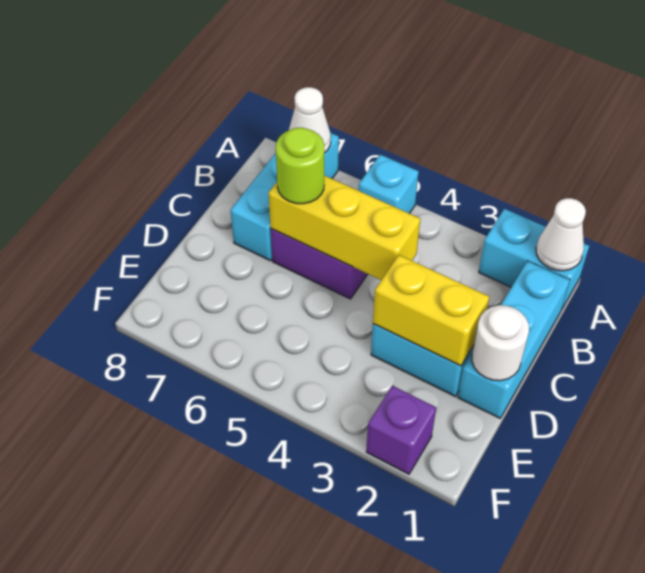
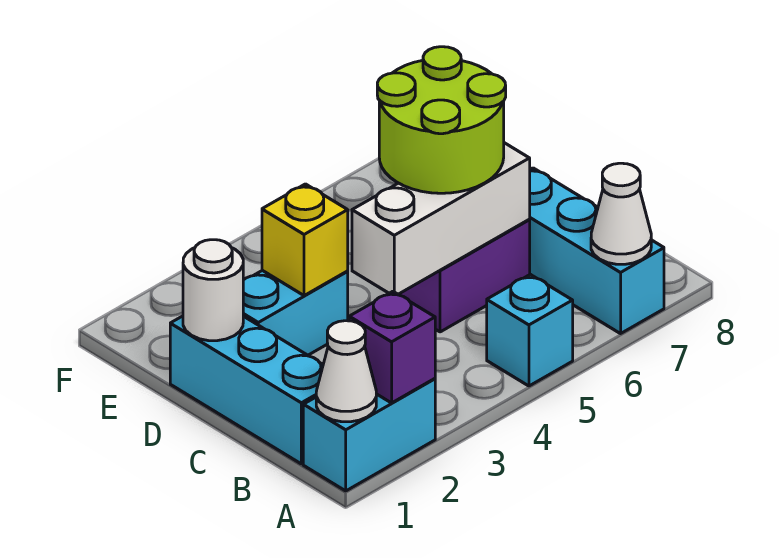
yellow brick C4:C6 level 2 -> white brick C4:C6 level 2
lime round brick C6 level 3 -> lime round brick C5:D6 level 3
yellow brick D2:D3 level 2 -> yellow brick D3 level 2
purple brick F2 level 1 -> purple brick A2 level 2

